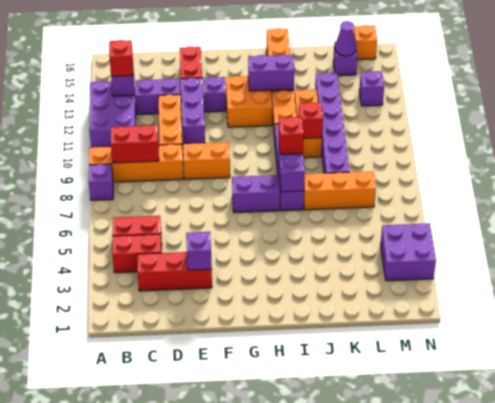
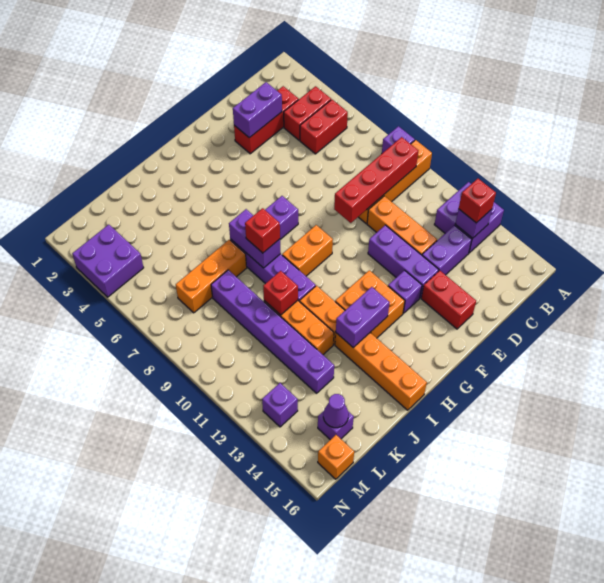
purple brick A11:B13 level 1 -> purple brick A12:B13 level 1
red brick B9:C9 level 2 -> red brick B9:E9 level 2
purple brick E3 level 2 -> purple brick D3:E3 level 2
orange brick E9:F9 level 1 -> orange brick G9:H9 level 1

